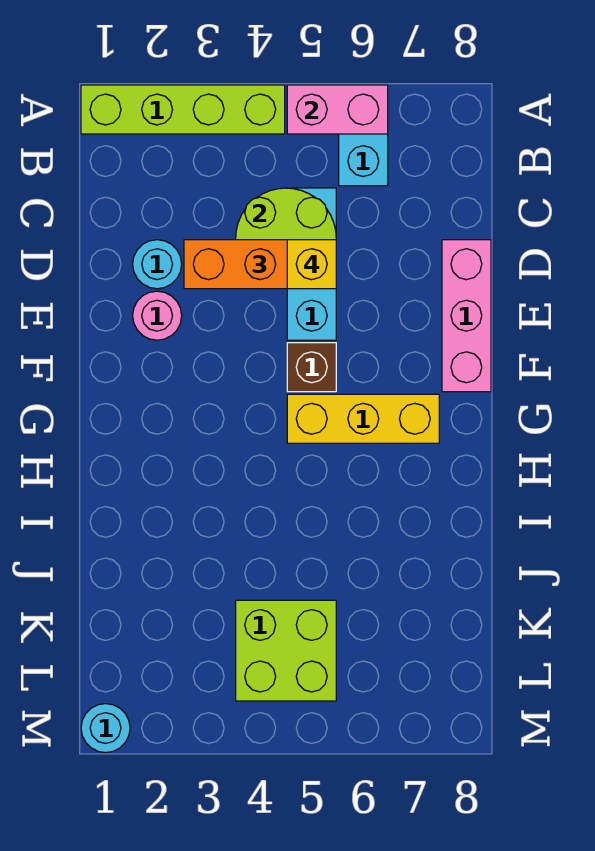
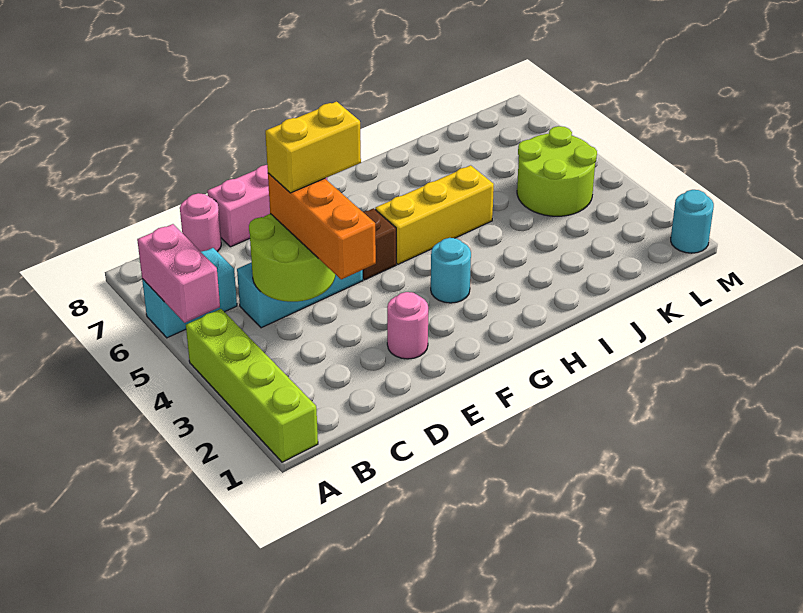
none -> pink round brick C8 level 1
cyan round brick D2 level 1 -> cyan round brick G3 level 1
yellow brick D5 level 4 -> yellow brick D5:E5 level 4
yellow brick G5:G7 level 1 -> yellow brick G5:I5 level 1
lime brick K4:L5 level 1 -> lime round brick K4:L5 level 1

